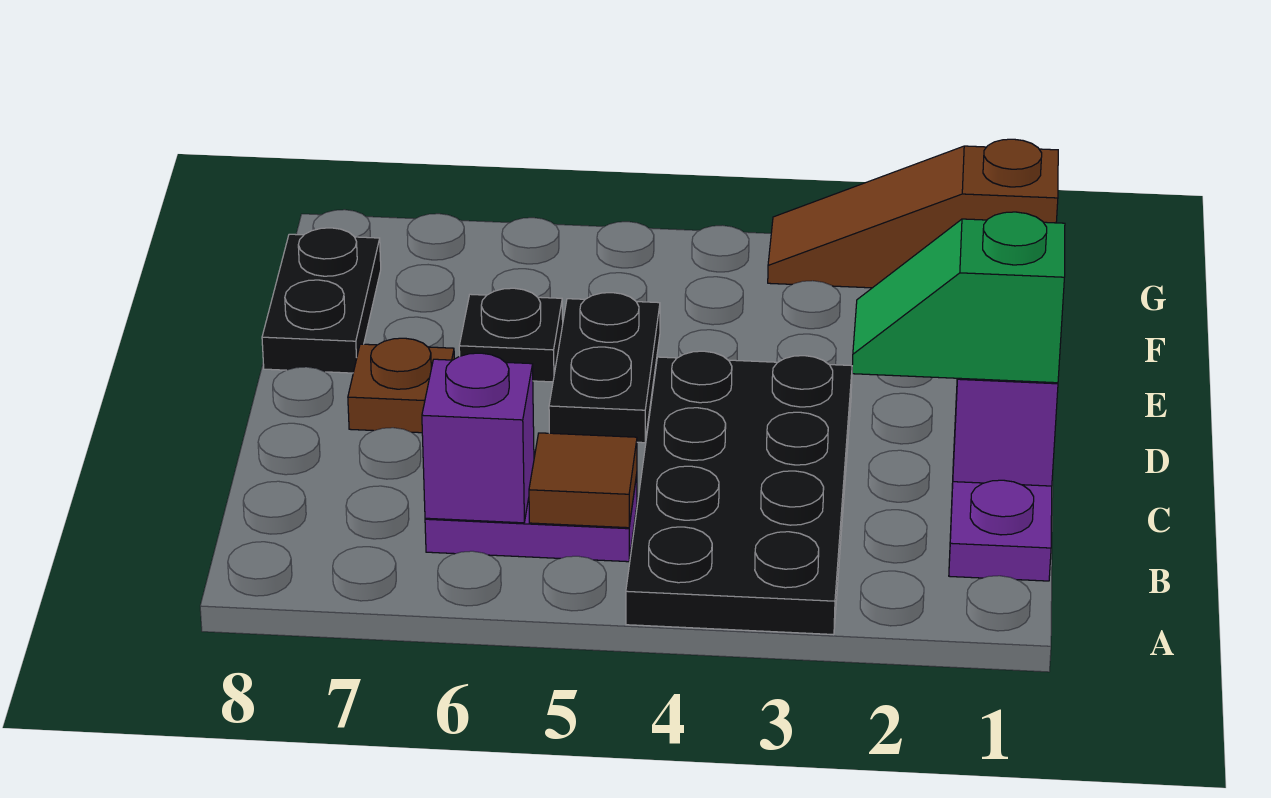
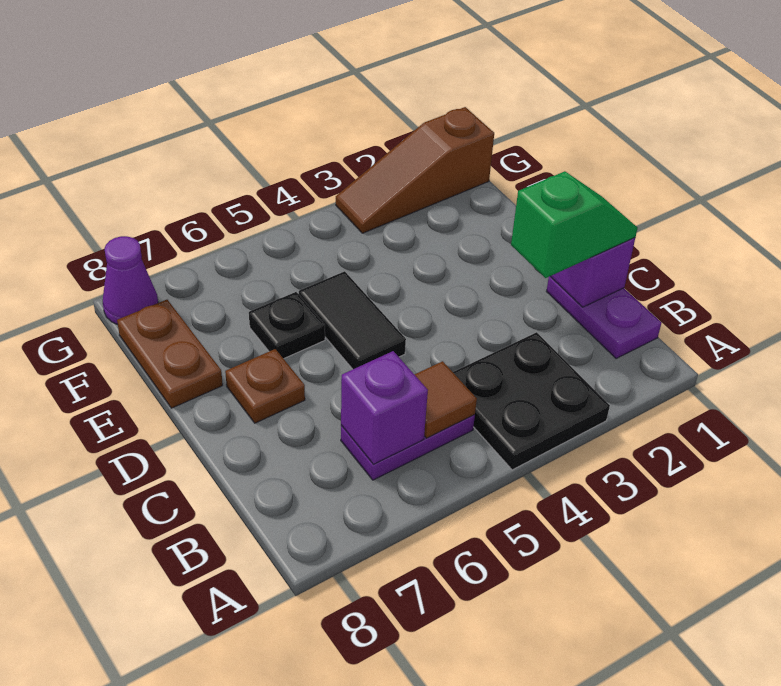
black plate A3:D4 level 1 -> black plate A3:B4 level 1
green slope C1:C2 level 3 top 1 -> green slope C1:C2 level 3 top 2
black plate D5:E5 level 1 -> black tile D5:E5 level 1
black plate E8:F8 level 1 -> brown plate E8:F8 level 1
none -> purple cone G8 level 1

